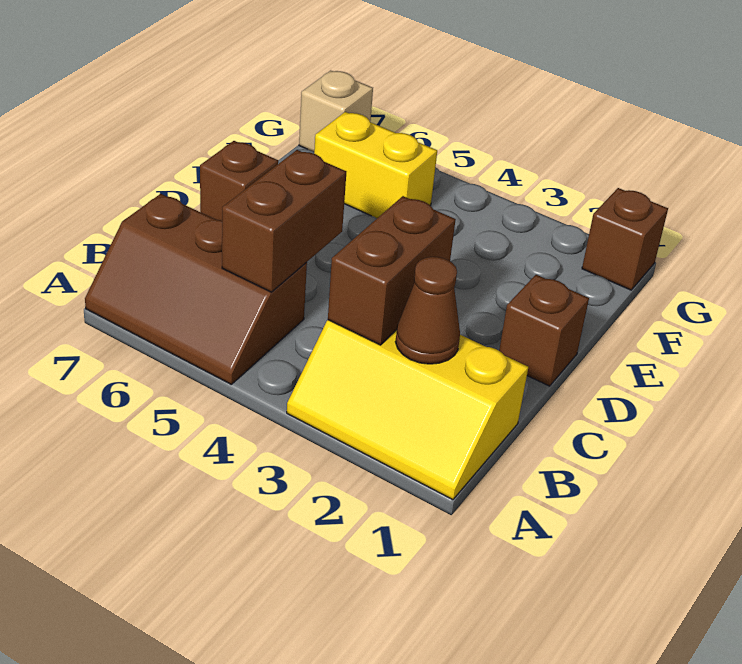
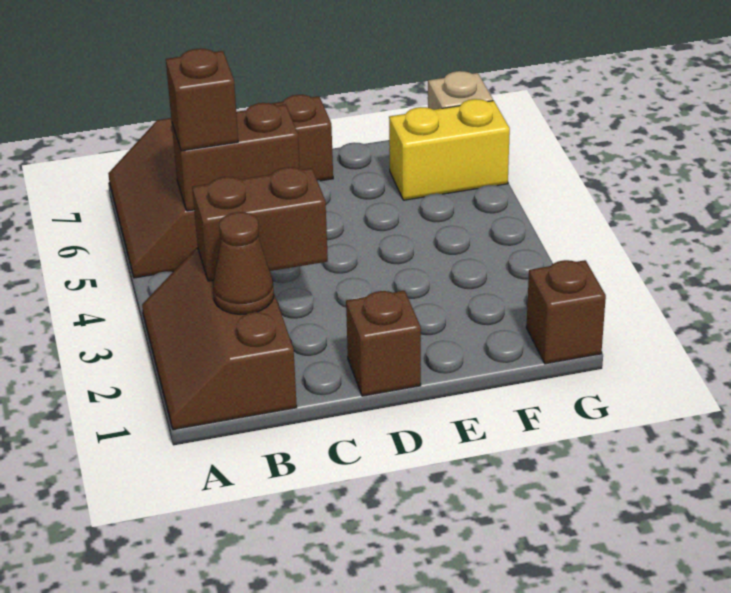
yellow slope A1:B3 level 1 top B -> brown slope A1:B3 level 1 top B
none -> brown brick B5 level 3
yellow brick F5:F6 level 1 -> yellow brick F6:G6 level 1

